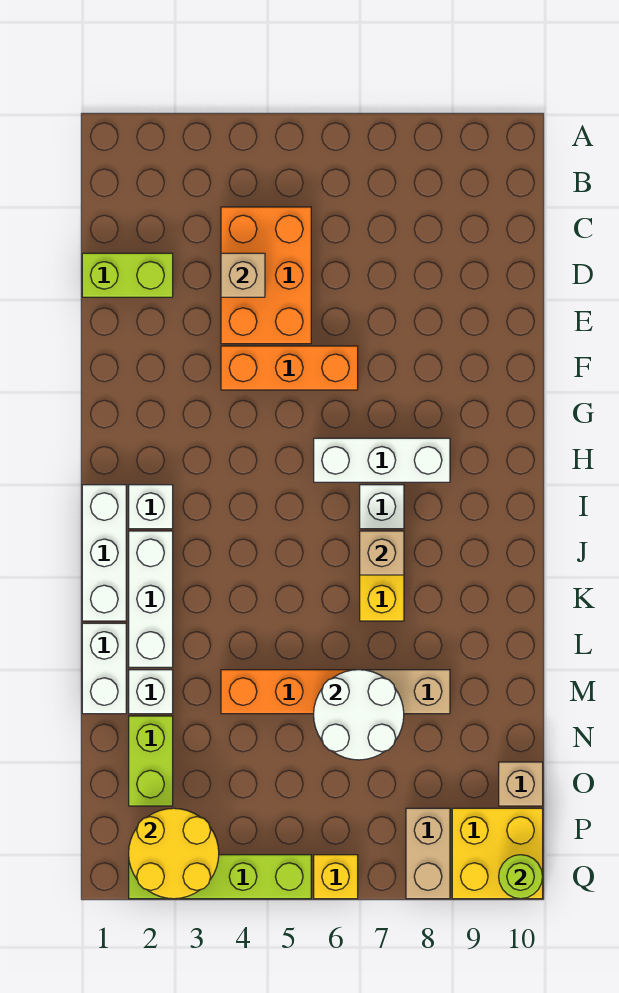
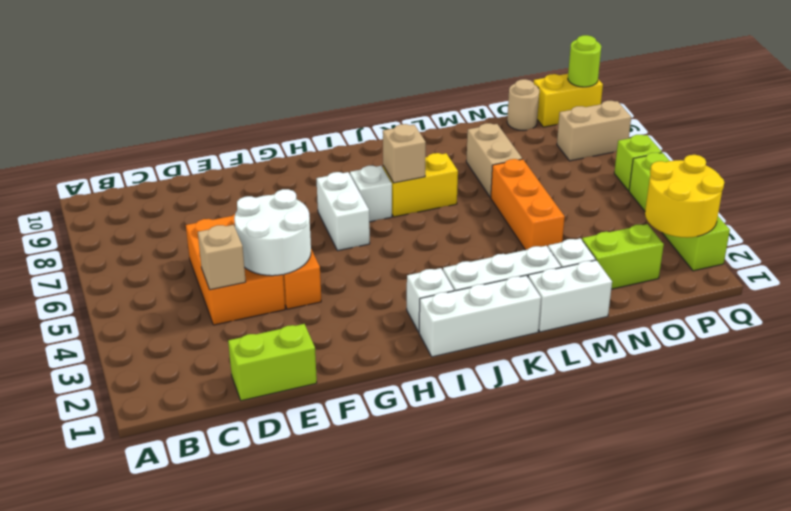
orange brick C4:E5 level 1 -> orange brick D4:E6 level 1
lime brick D1:D2 level 1 -> lime brick D1:E1 level 1
white brick H6:H8 level 1 -> white brick H6:H7 level 1
white round brick M6:N7 level 2 -> white round brick E4:F5 level 2
tan brick O10 level 1 -> tan round brick O10 level 1
yellow brick P9:Q10 level 1 -> yellow brick P10:Q10 level 1
yellow brick Q6 level 1 -> lime brick Q6 level 1

